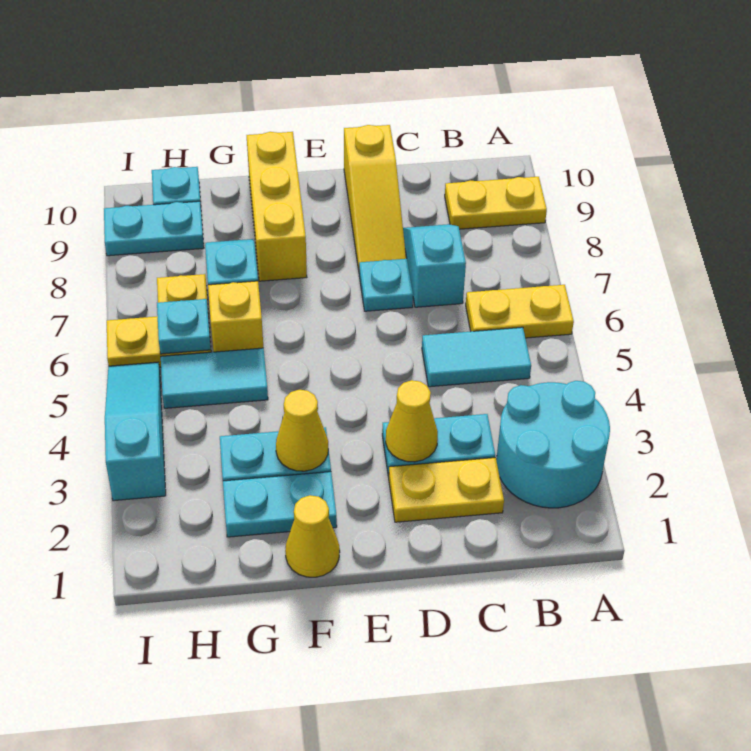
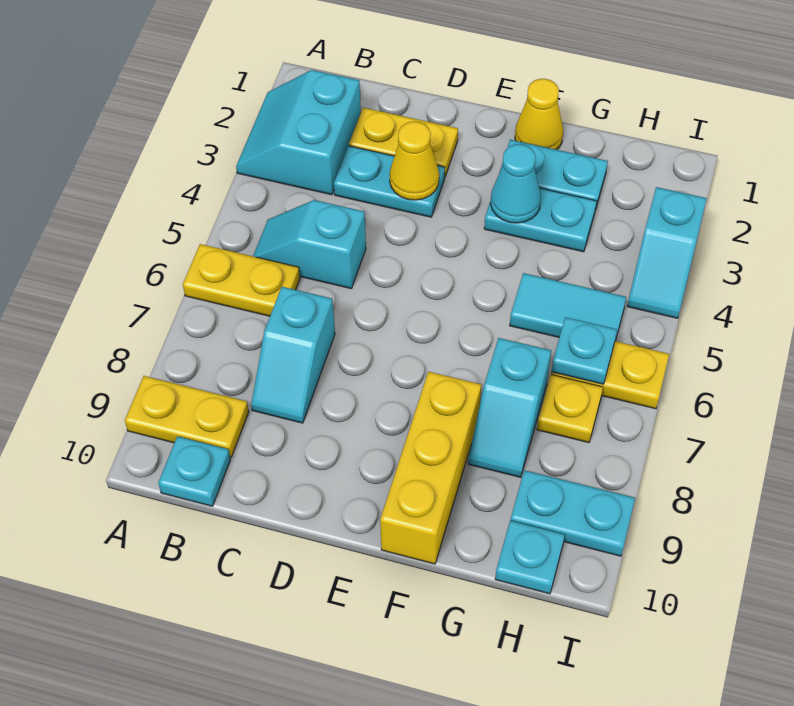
cyan round brick A2:B3 level 1 -> cyan slope A2:B3 level 1 top B
cyan tile B5:C5 level 1 -> cyan slope B5:C5 level 1 top C
cyan plate D7 level 1 -> cyan plate B10 level 1
yellow slope D8:D10 level 1 top 10 -> none
yellow cone F3 level 2 -> cyan cone F3 level 2
yellow brick G6 level 1 -> none
cyan slope I3:I5 level 1 top 3 -> cyan slope I3:I4 level 1 top 3

